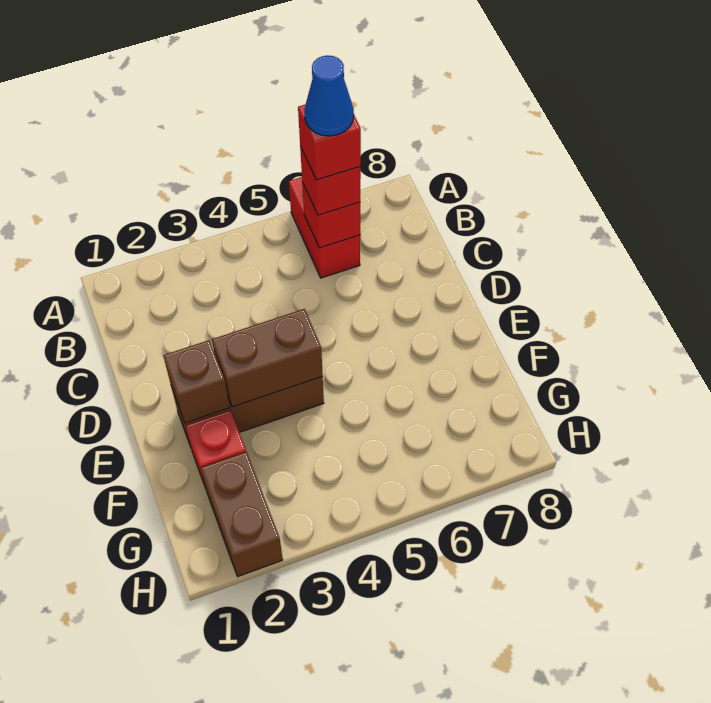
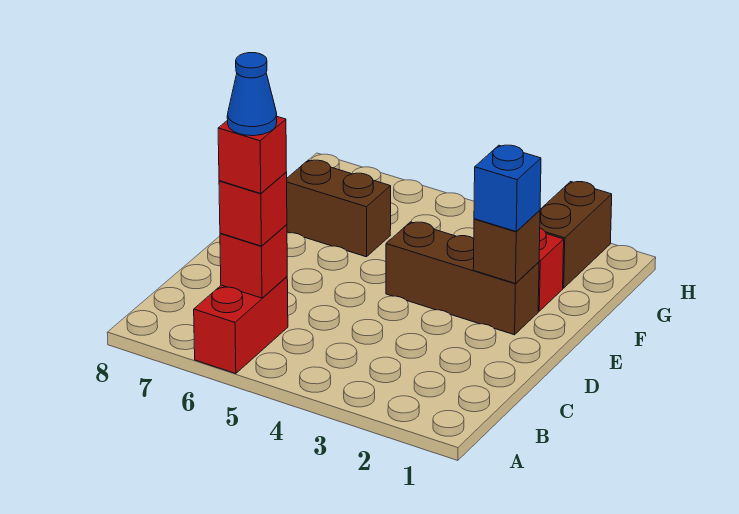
none -> blue brick E2 level 3
brown brick E3:E4 level 2 -> brown brick F6:F7 level 1

